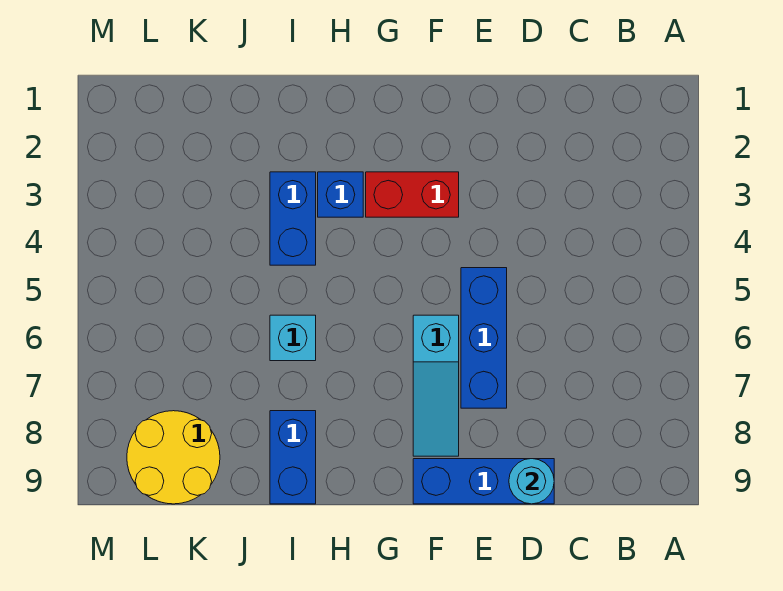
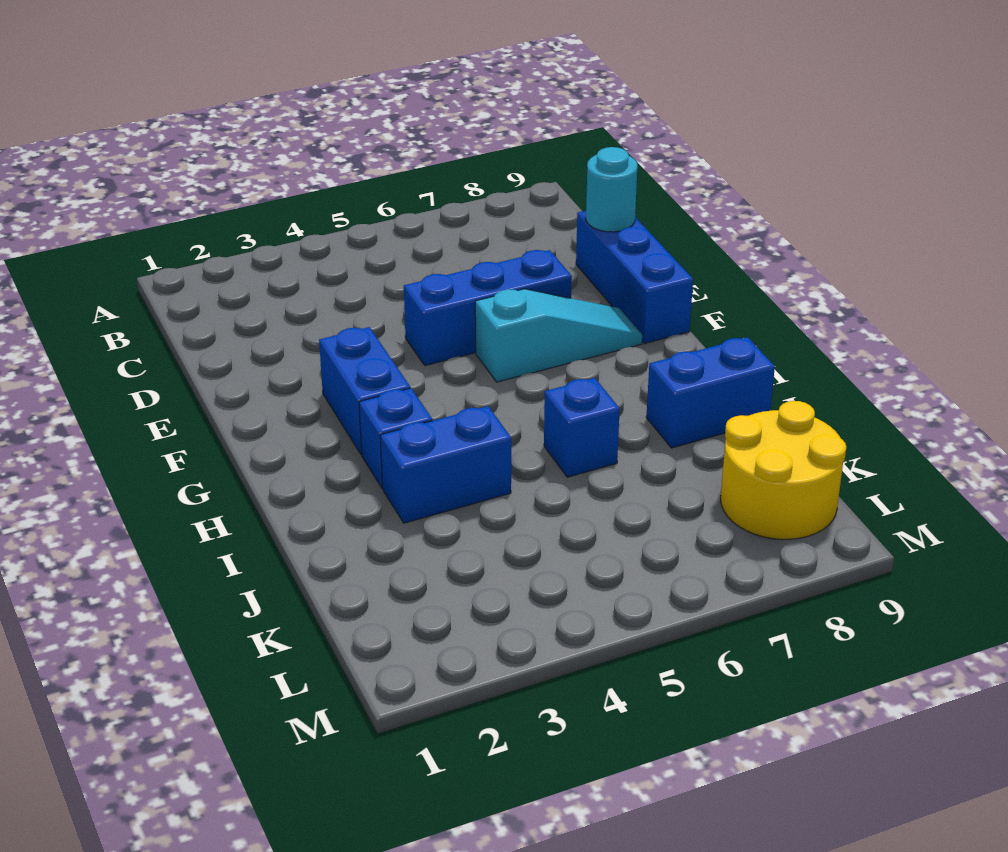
red brick F3:G3 level 1 -> blue brick F3:G3 level 1
cyan brick I6 level 1 -> blue brick I6 level 1

